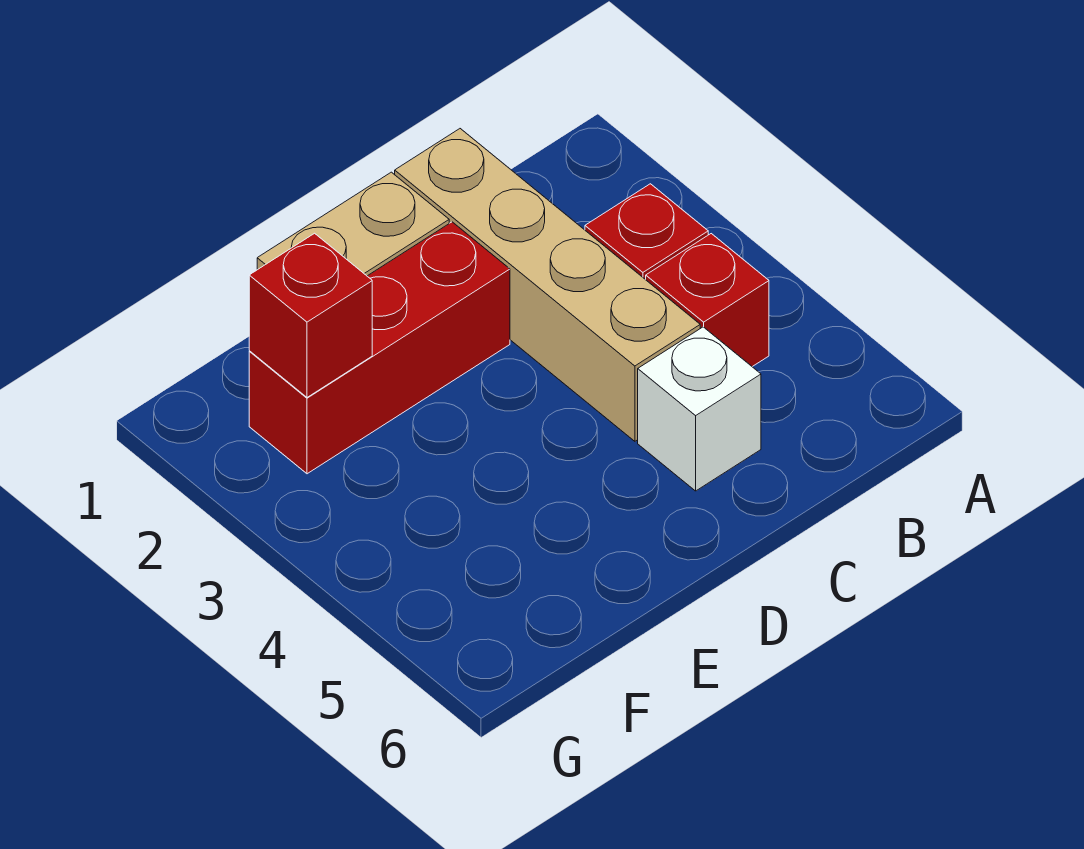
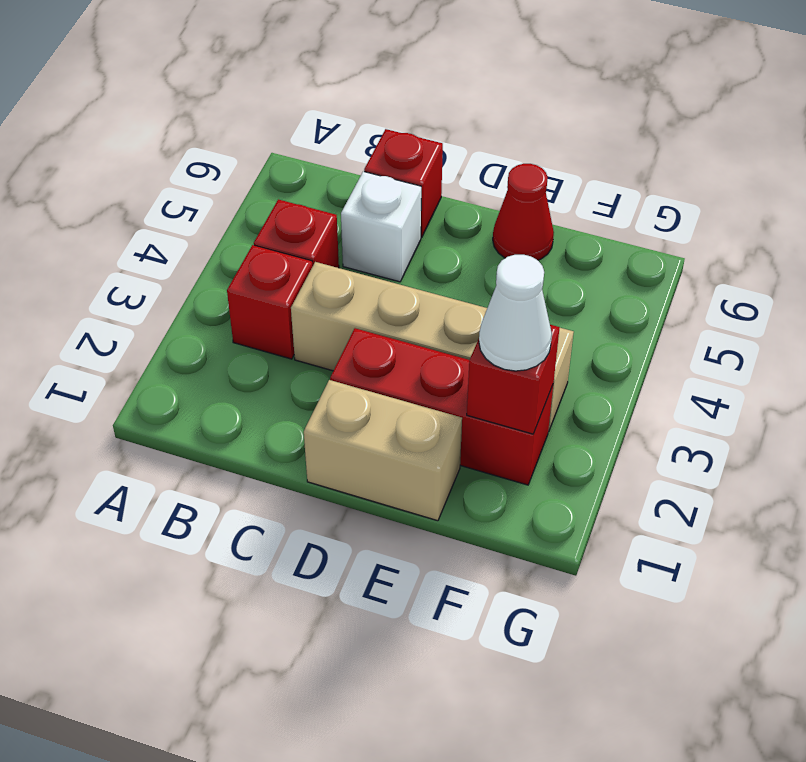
tan brick C1:C4 level 1 -> tan brick C3:F3 level 1
none -> red brick C6 level 1
none -> red cone E6 level 1
none -> white cone F2 level 3

